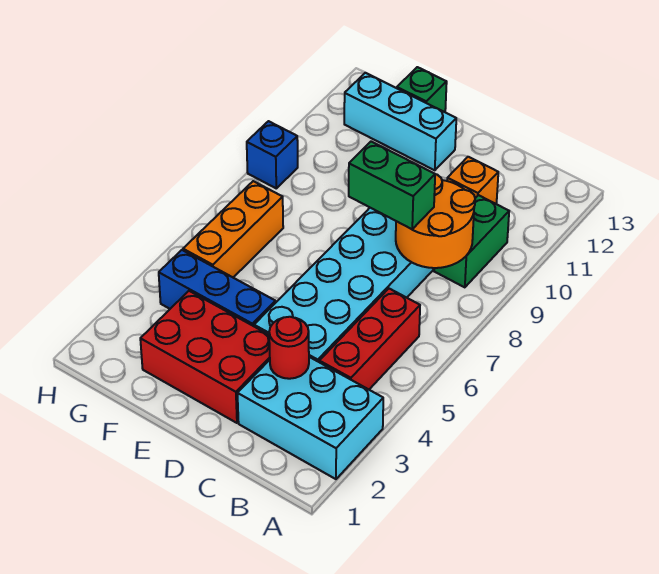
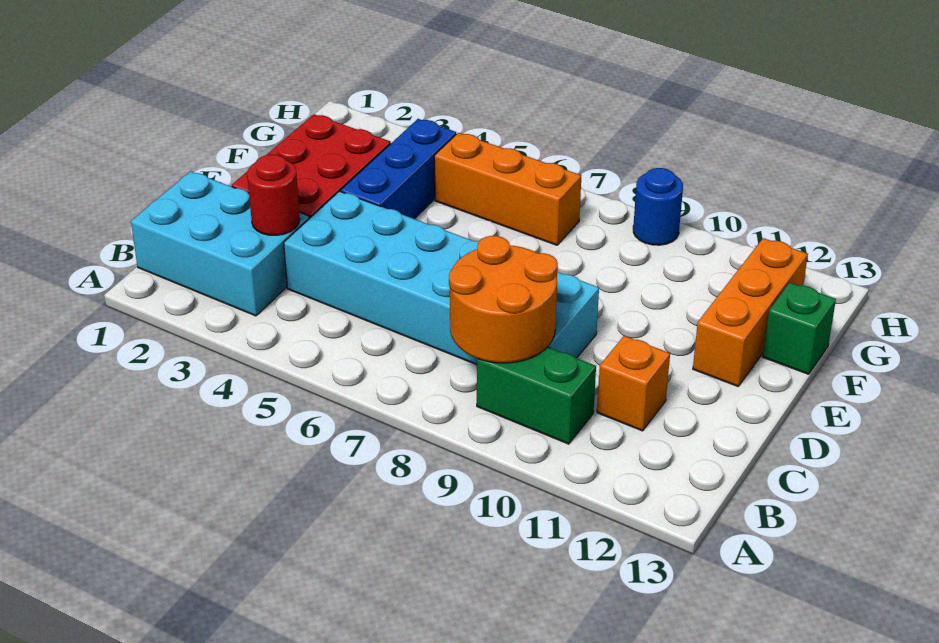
cyan brick A2:C3 level 1 -> cyan brick B1:C3 level 1
red brick B4:B6 level 1 -> none
green brick C8:D8 level 3 -> none
cyan brick E12:G12 level 1 -> orange brick E12:G12 level 1
blue brick H9 level 1 -> blue round brick H9 level 1

